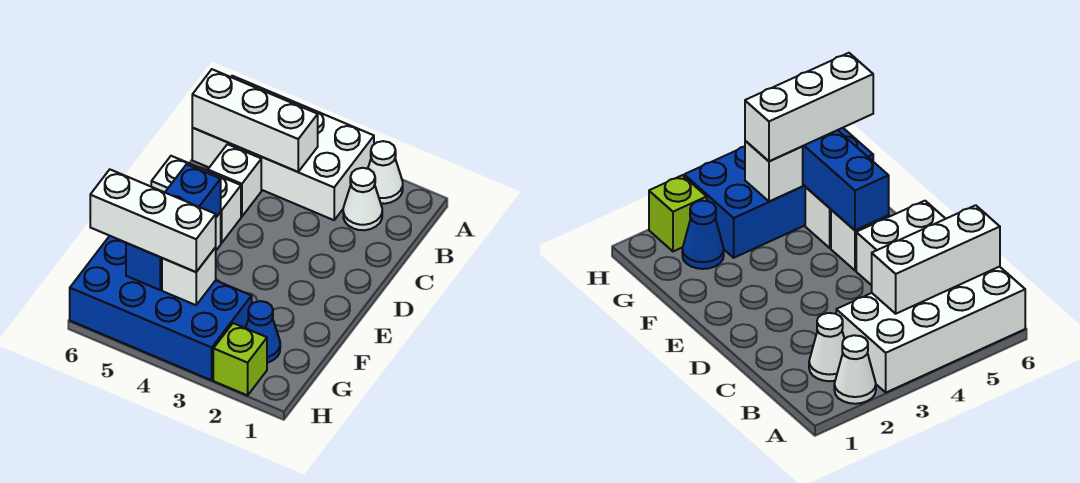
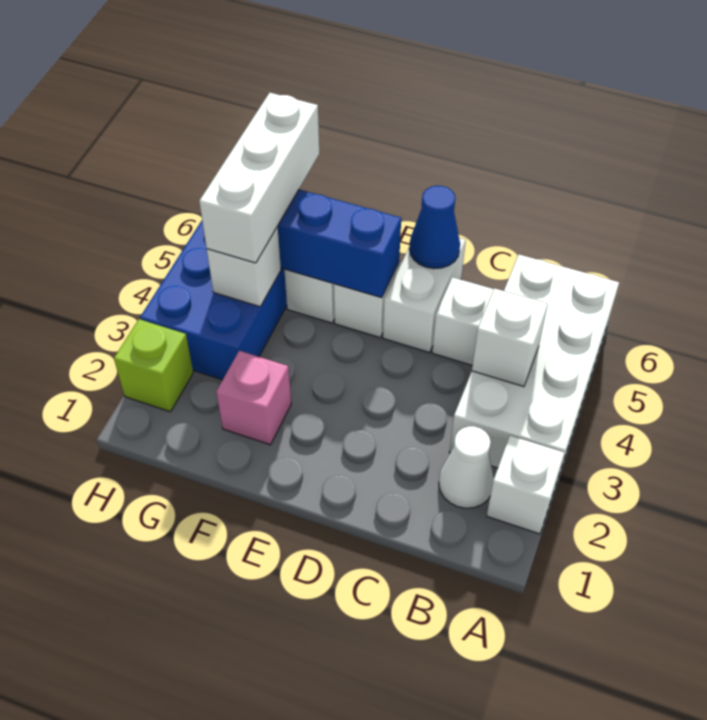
white cone A2 level 1 -> white brick A2 level 1
white brick B4:B6 level 2 -> white brick B4 level 2
none -> pink brick F2 level 1
blue cone G2 level 1 -> blue cone D6 level 2

